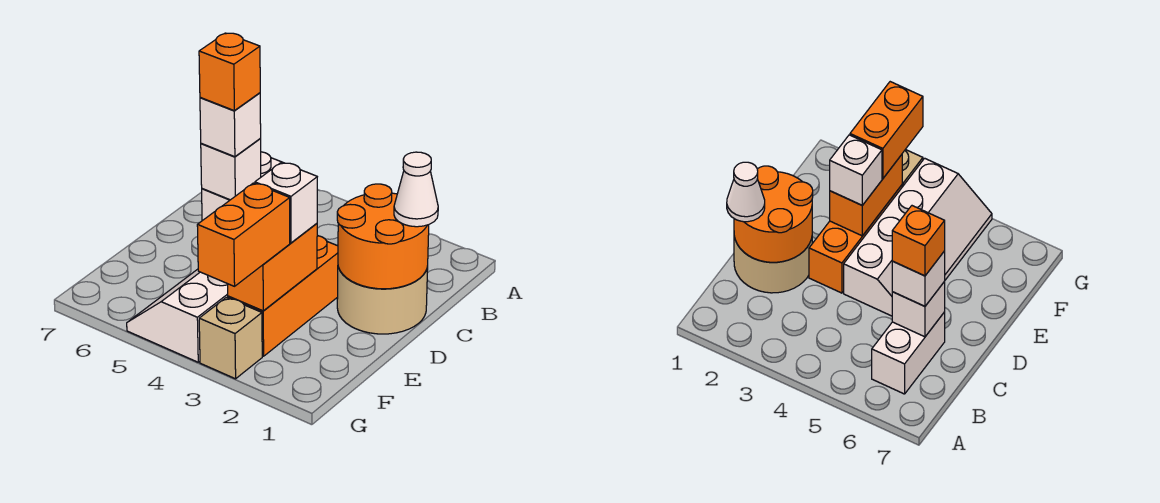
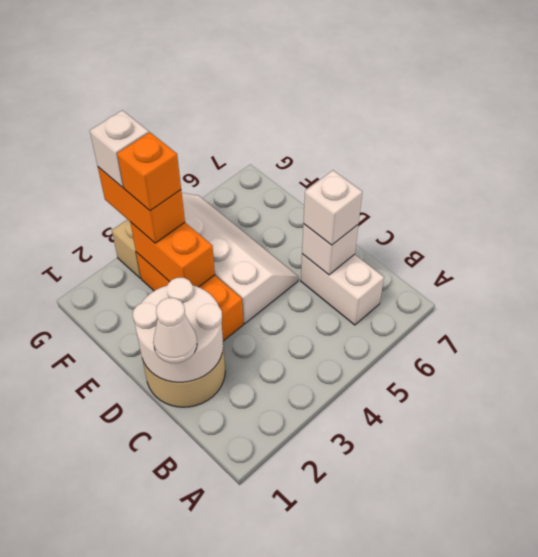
orange round brick C1:D2 level 2 -> white round brick C1:D2 level 2
orange brick C6 level 4 -> orange brick F3 level 4
white brick E3 level 3 -> white brick G3 level 4

